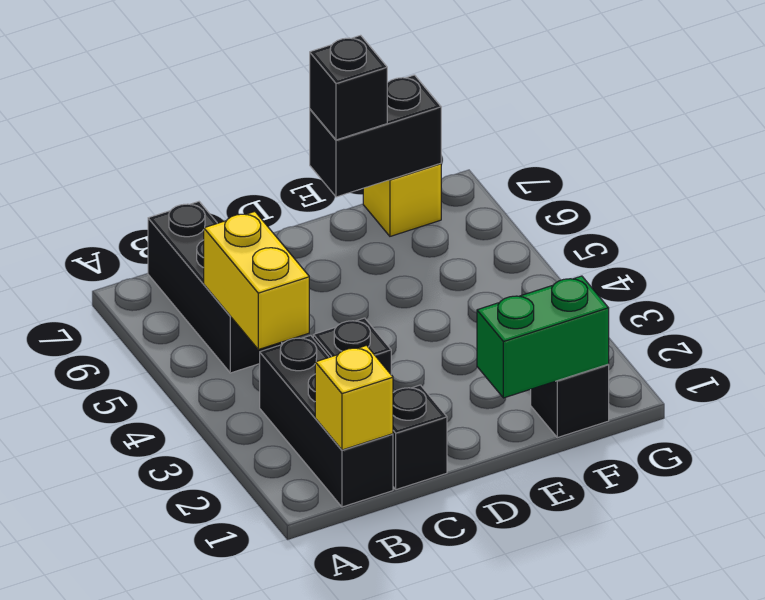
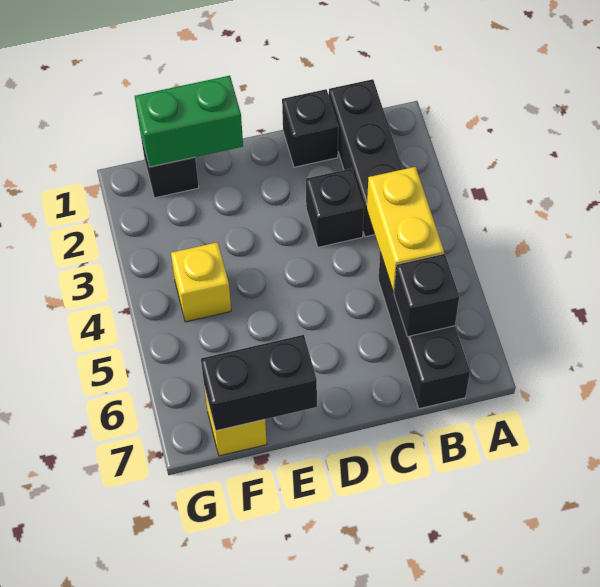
yellow brick B1 level 2 -> yellow brick F4 level 1
black brick E7 level 3 -> black brick B6 level 2

